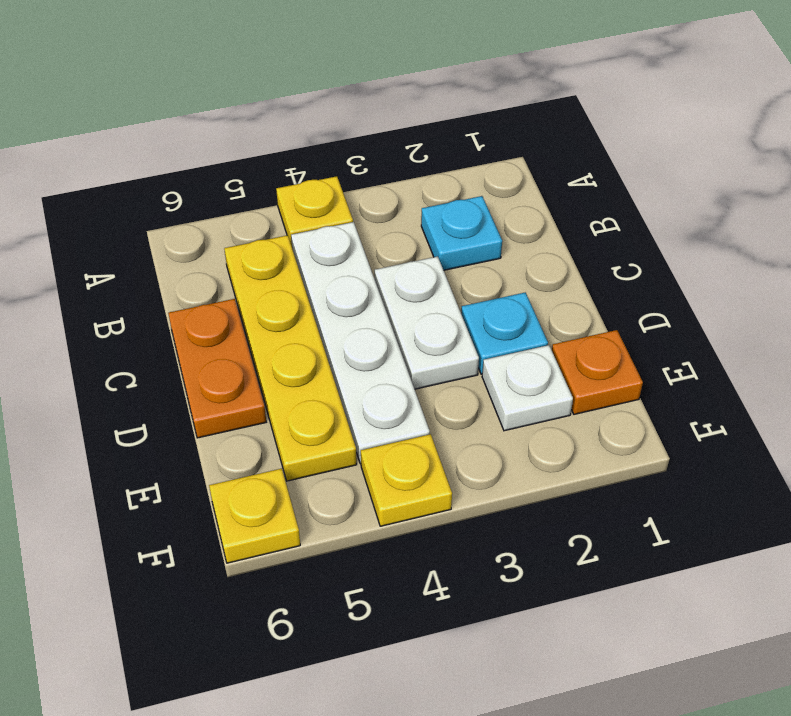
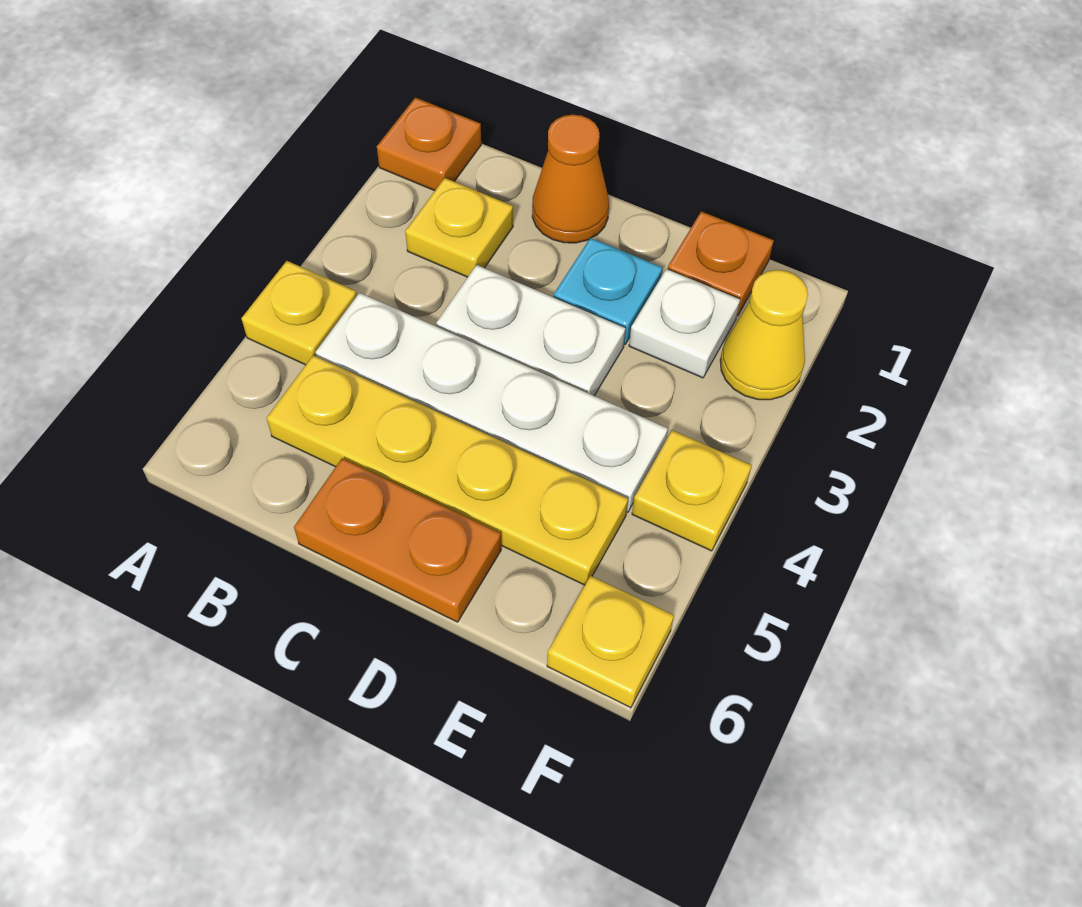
none -> orange plate A1 level 1
cyan plate B2 level 1 -> yellow plate B2 level 1
none -> orange cone C1 level 1
none -> yellow cone F2 level 1

